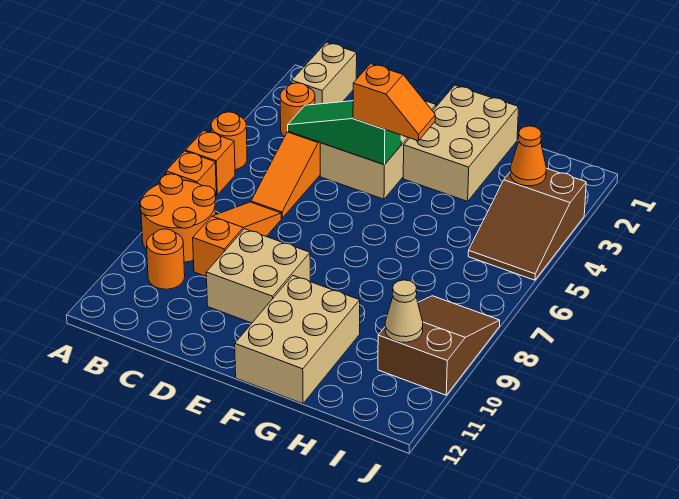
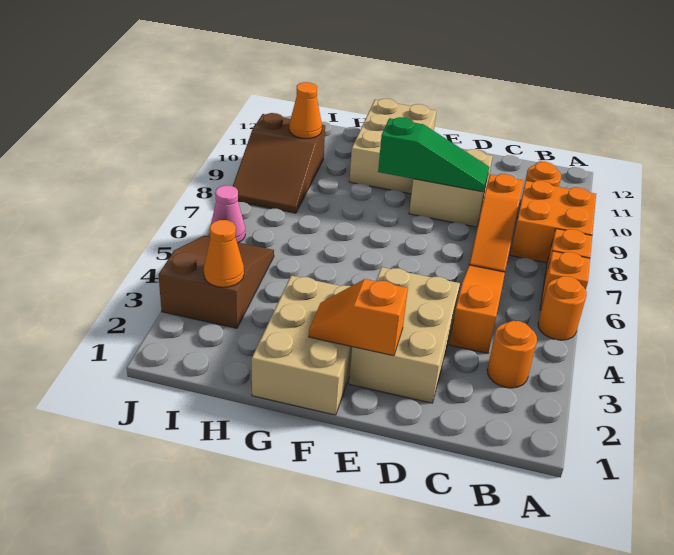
orange round brick A8:B9 level 1 -> orange brick A8:B9 level 1
tan brick B1:B2 level 1 -> none
green slope C4:E4 level 2 top E -> green slope D9:F9 level 2 top F
orange slope E4:F4 level 3 top E -> orange slope E2:F2 level 2 top E
tan cone I10 level 2 -> orange cone I10 level 2
none -> pink cone J6 level 1

